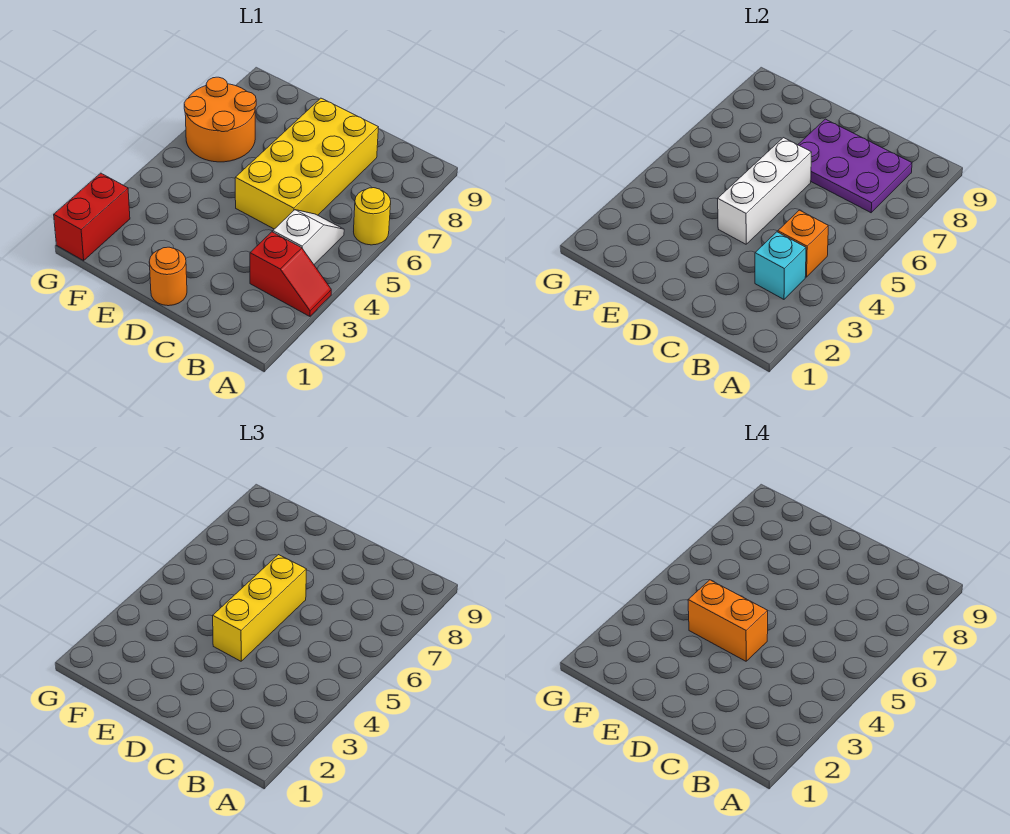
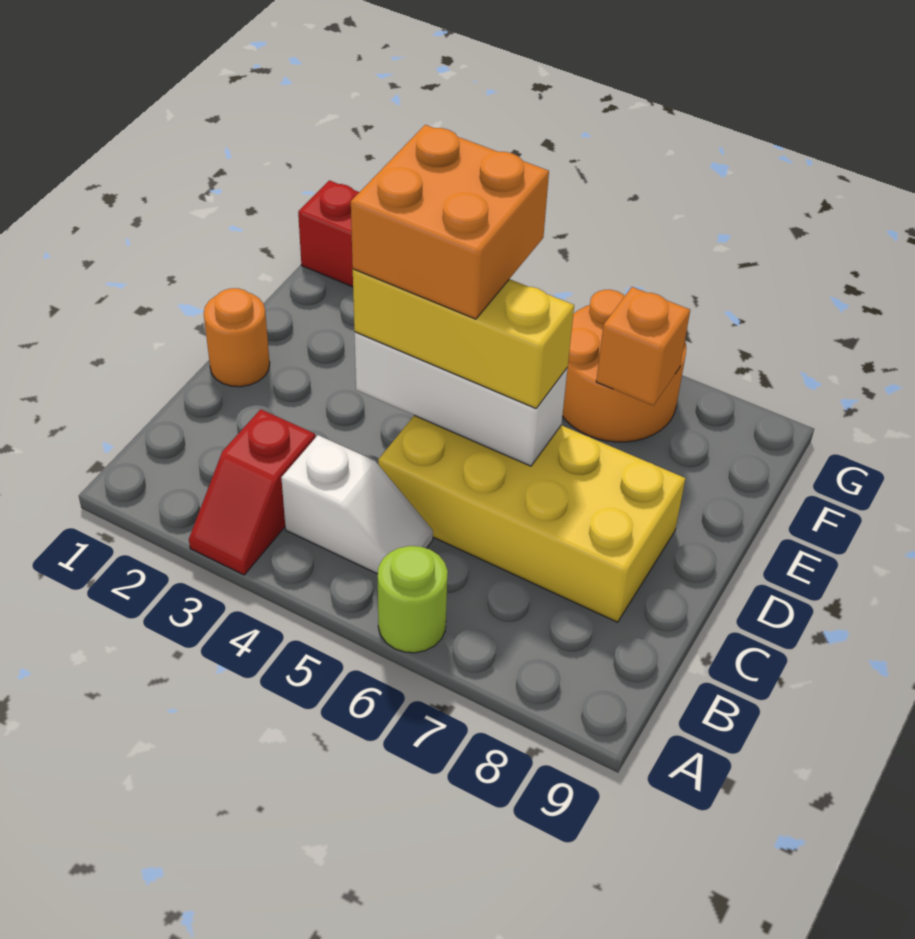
yellow round brick A6 level 1 -> lime round brick A6 level 1
cyan brick B3 level 2 -> none
orange brick B4 level 2 -> orange brick F7 level 2
purple plate B7:D8 level 2 -> none
orange brick D4:E4 level 4 -> orange brick D4:E5 level 4

